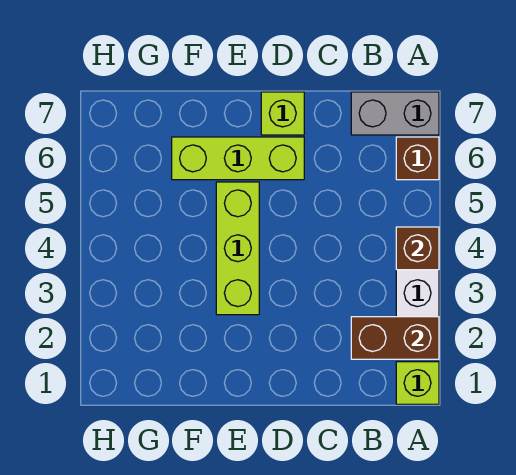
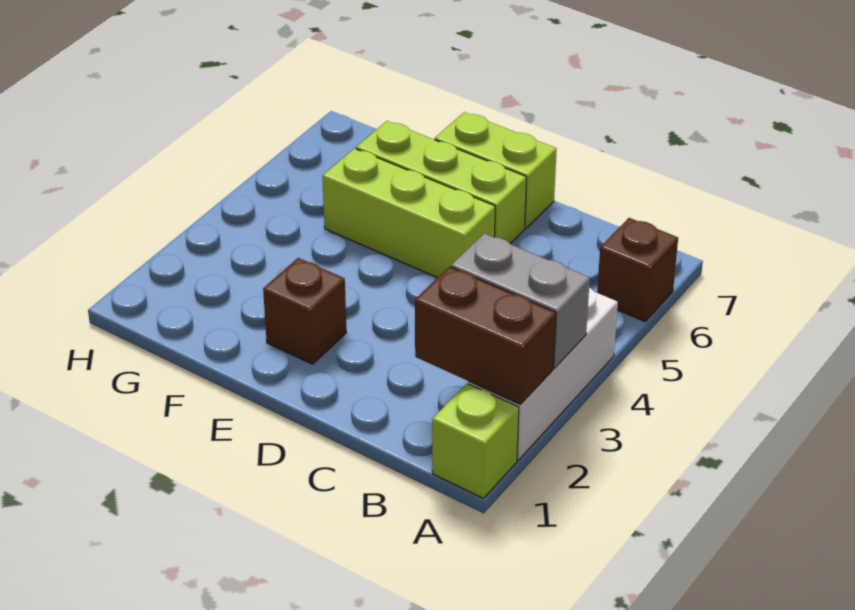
brown brick A4 level 2 -> brown brick E2 level 1
grey brick A7:B7 level 1 -> grey brick A3:B3 level 2
lime brick D7 level 1 -> lime brick D7:E7 level 1
lime brick E3:E5 level 1 -> lime brick D5:F5 level 1

